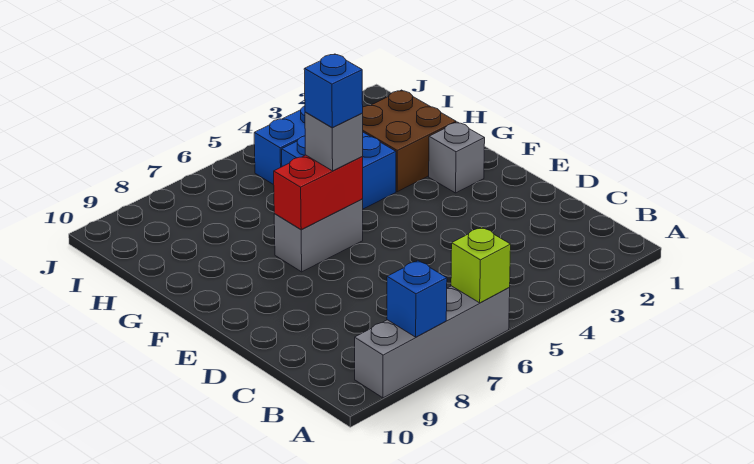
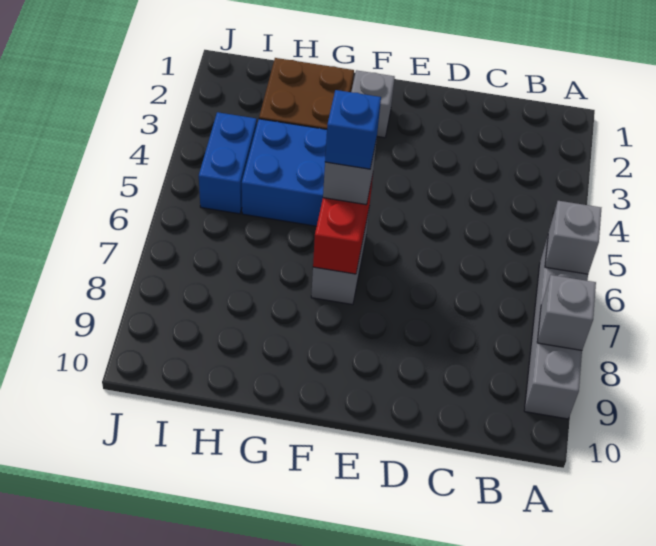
lime brick A6 level 2 -> grey brick A6 level 2
blue brick A8 level 2 -> grey brick A8 level 2

